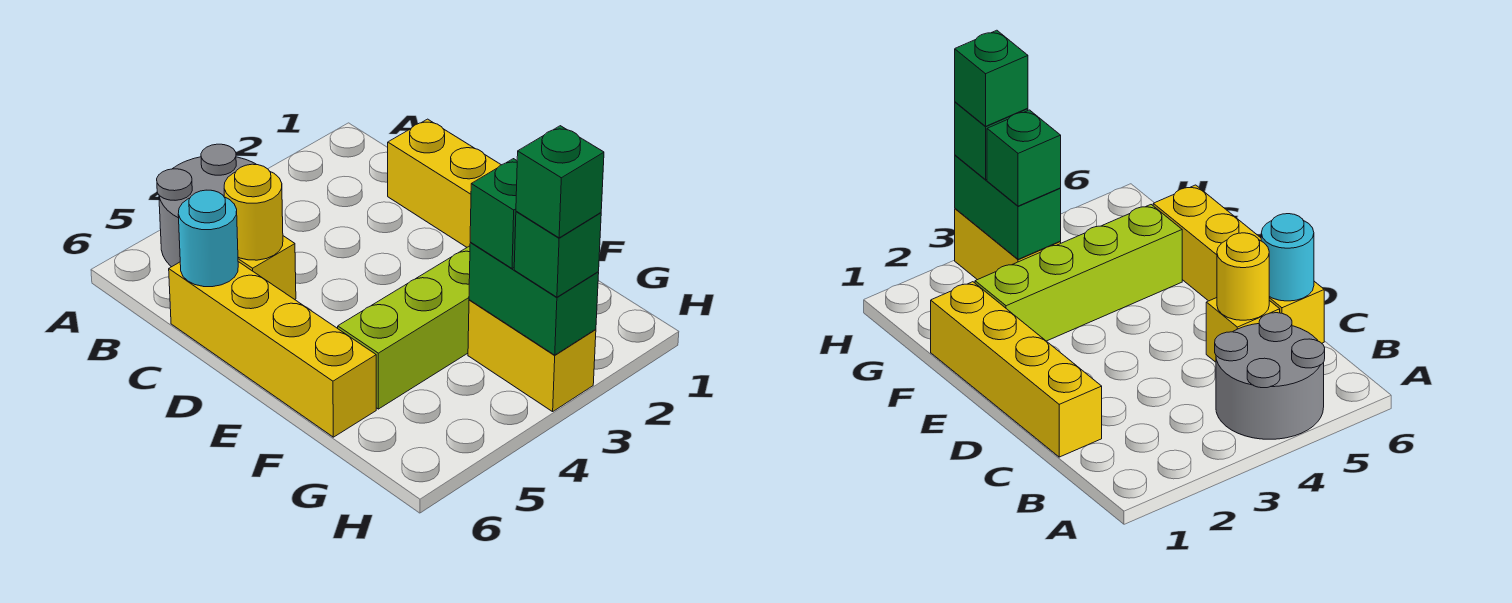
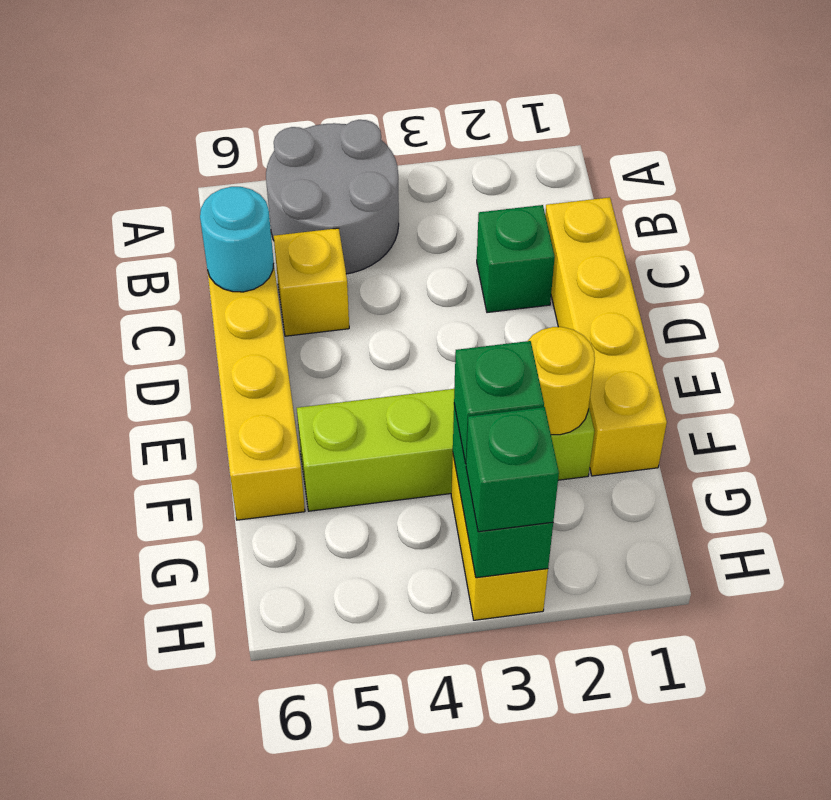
yellow round brick C5 level 2 -> yellow round brick F2 level 2
green brick H3 level 4 -> green brick C2 level 1

